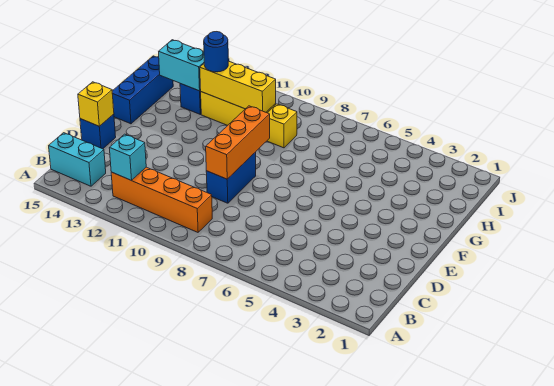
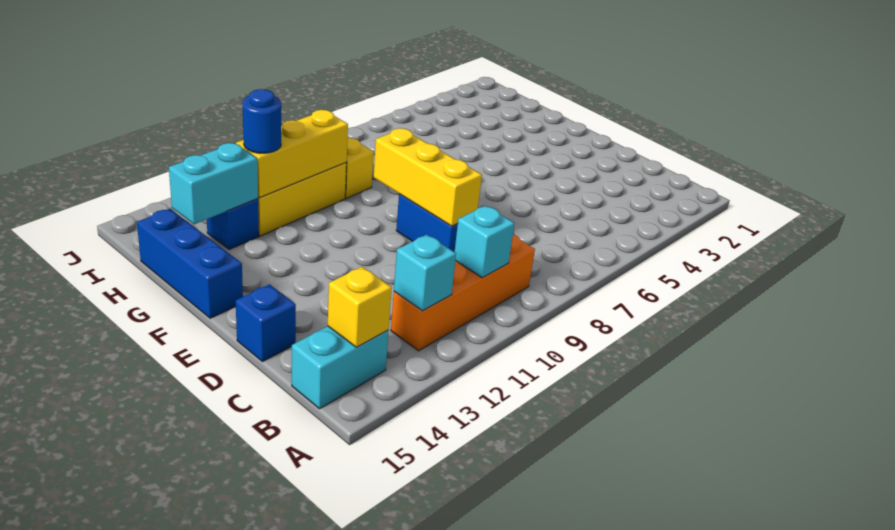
none -> cyan brick B10 level 2
orange brick D9:F9 level 2 -> yellow brick D9:F9 level 2
yellow brick D15 level 2 -> yellow brick B14 level 2

